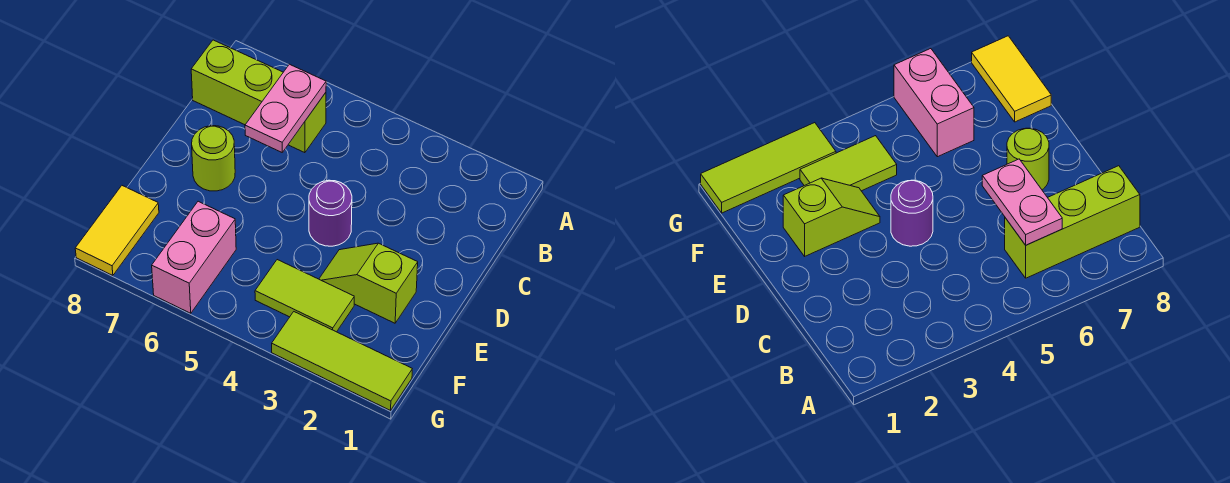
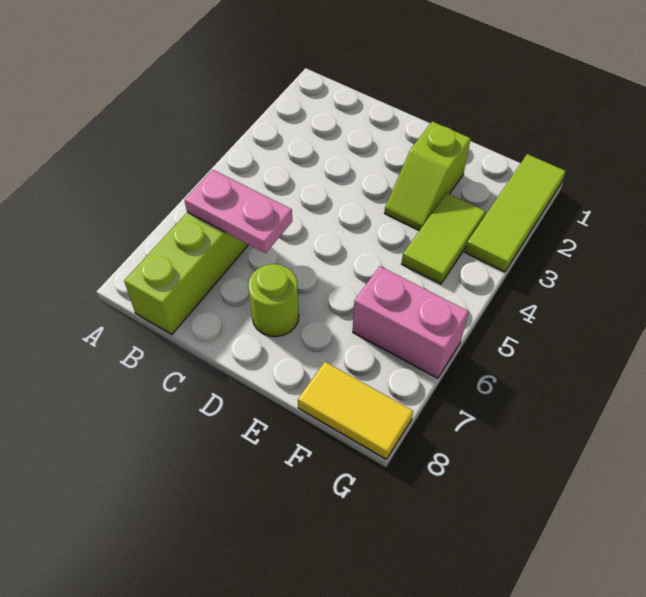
purple round brick D4 level 1 -> none

